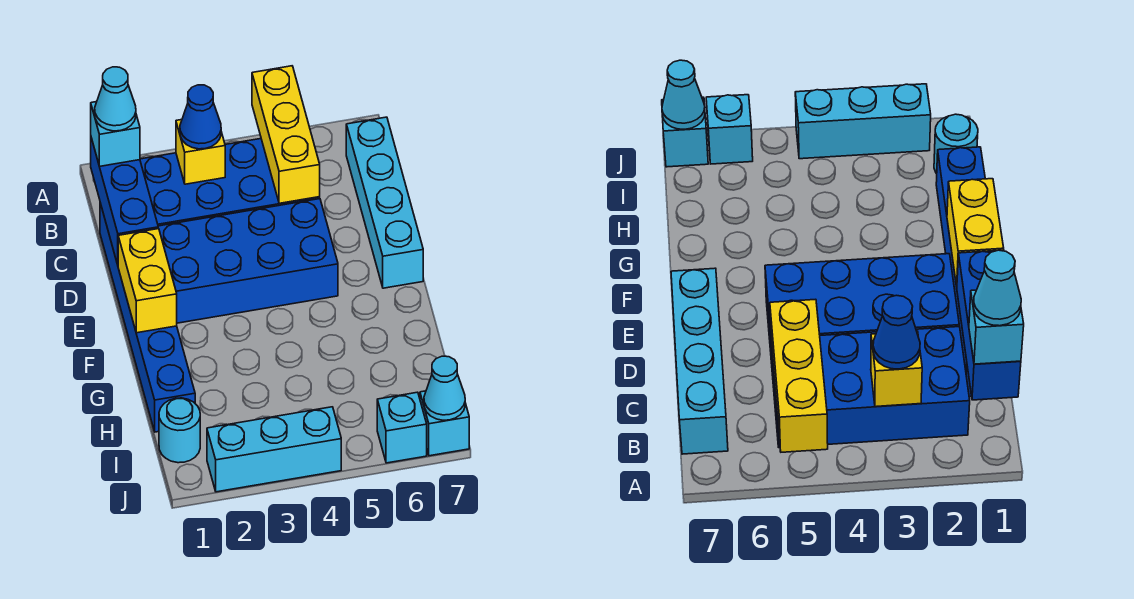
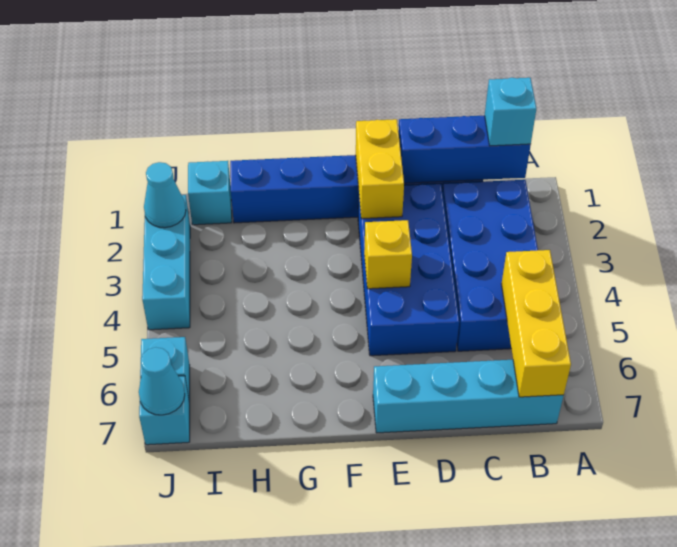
yellow brick A5:C5 level 2 -> yellow brick B5:B7 level 2
cyan cone B1 level 4 -> cyan cone J2 level 2
yellow brick B3 level 2 -> yellow brick E4 level 2
blue cone B3 level 3 -> none
yellow brick E1:F1 level 2 -> yellow brick E1:E2 level 2
cyan round brick I1 level 1 -> cyan brick I1 level 1

